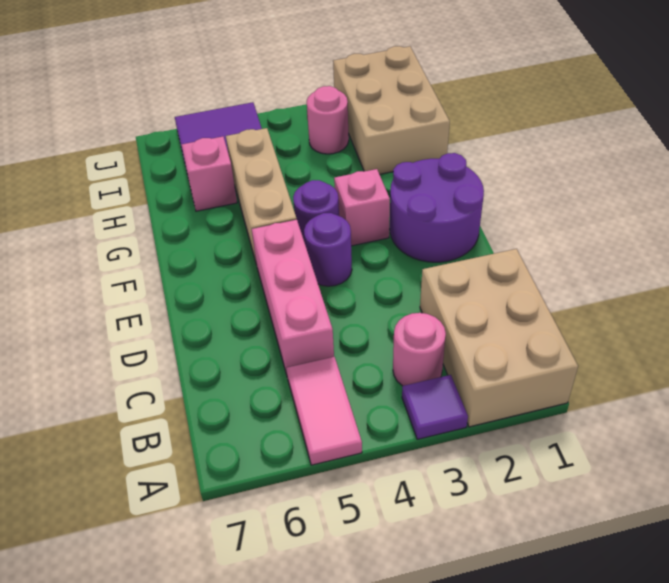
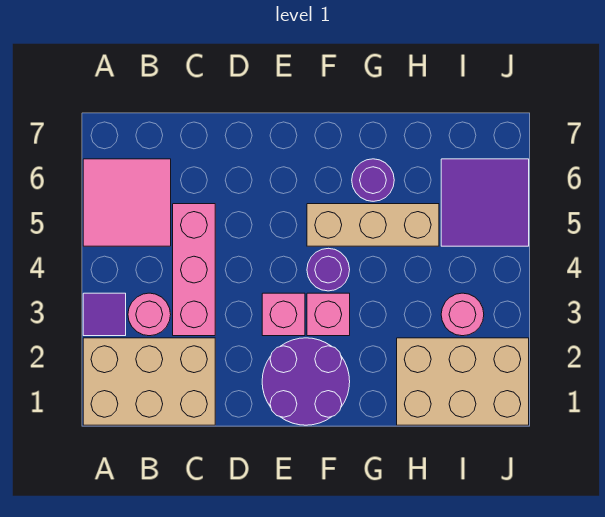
pink tile A5:B5 level 1 -> pink tile A5:B6 level 1
pink brick C5:E5 level 1 -> pink brick C3:C5 level 1
purple round brick E4 level 1 -> purple round brick G6 level 1
pink brick H6 level 1 -> pink brick E3 level 1

